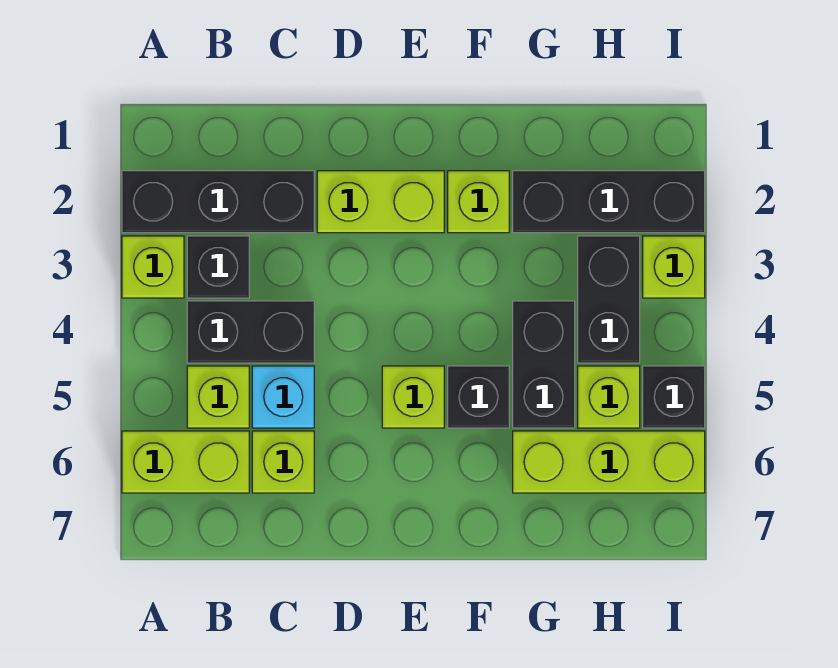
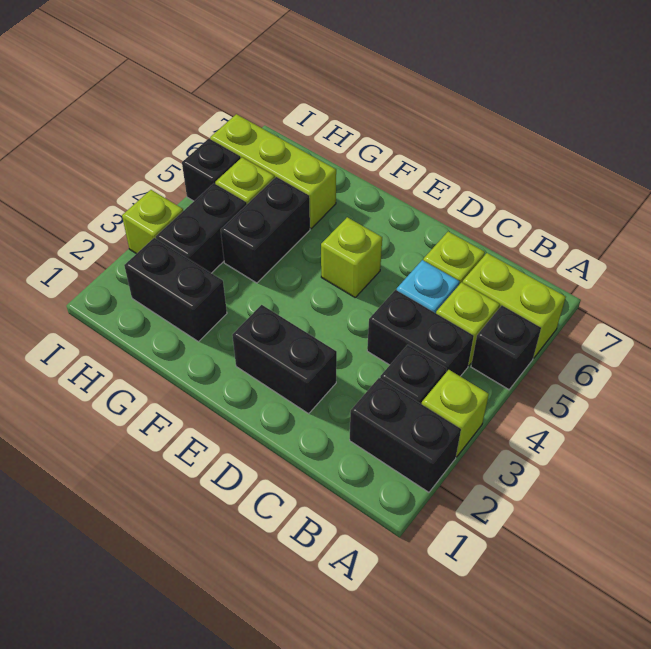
black brick A2:C2 level 1 -> black brick A2:B2 level 1
lime brick D2:E2 level 1 -> black brick D2:E2 level 1
lime brick F2 level 1 -> none
black brick F5 level 1 -> black brick A5 level 1
black brick G2:I2 level 1 -> black brick G2:H2 level 1

